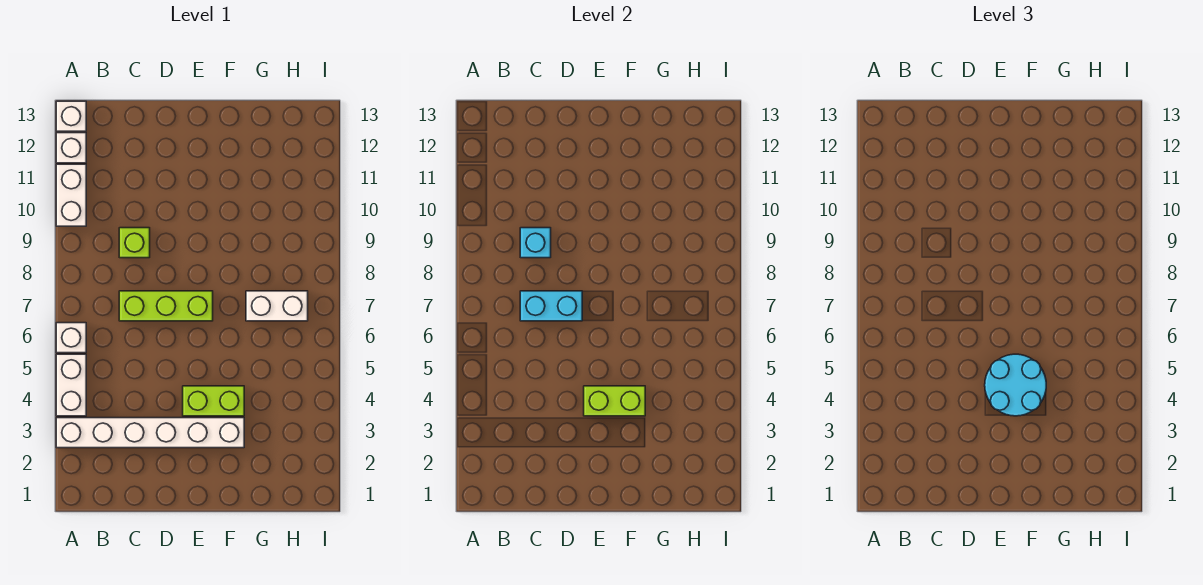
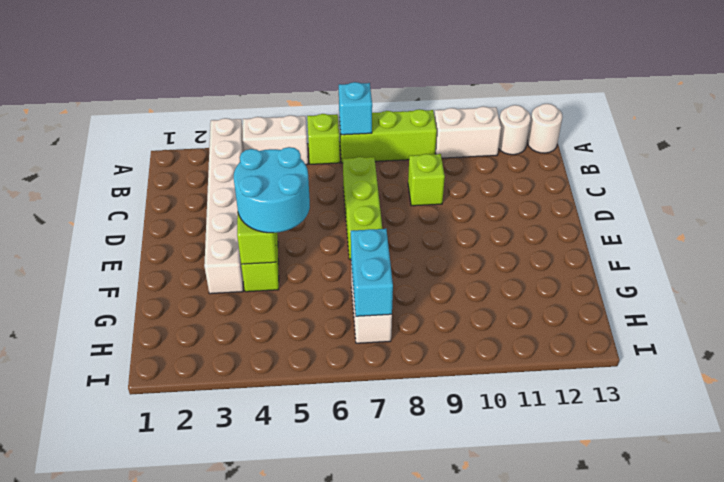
white brick A6 level 1 -> lime brick A6 level 1
none -> lime brick A7:A9 level 1
white brick A12 level 1 -> white round brick A12 level 1
white brick A13 level 1 -> white round brick A13 level 1
cyan brick C7:D7 level 2 -> cyan brick G7:H7 level 2
cyan brick C9 level 2 -> cyan brick A7 level 2

